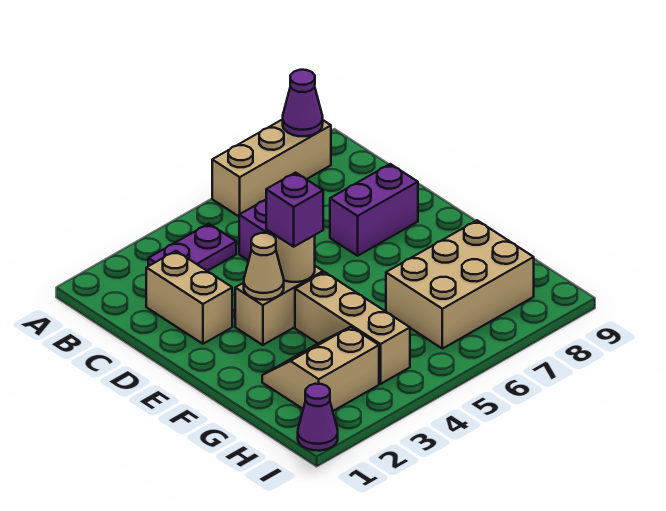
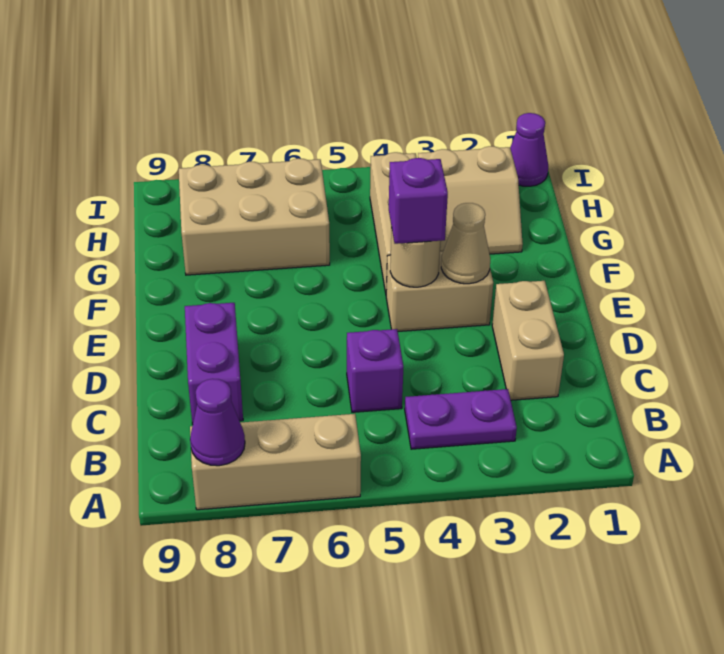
purple brick D7:D8 level 1 -> purple brick C8:D8 level 1

